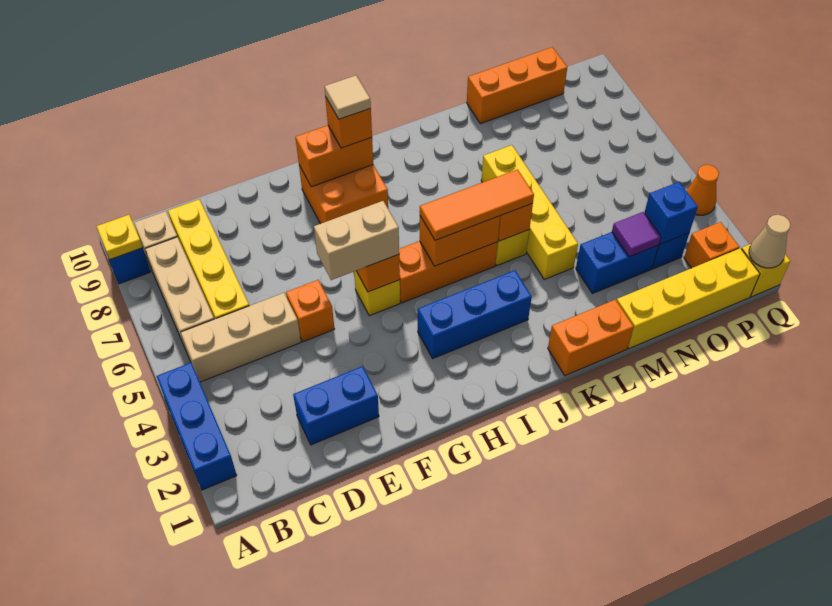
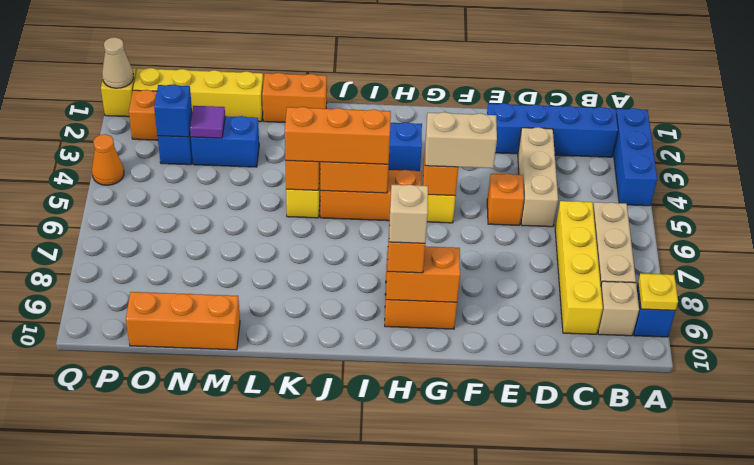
tan brick B5:D5 level 1 -> tan brick D3:D5 level 1
blue brick D2:E2 level 1 -> blue brick B2:E2 level 1
tan tile H9 level 4 -> tan brick H9 level 4
orange tile I5:K5 level 3 -> orange brick I5:K5 level 3
yellow brick L4:L7 level 1 -> none

